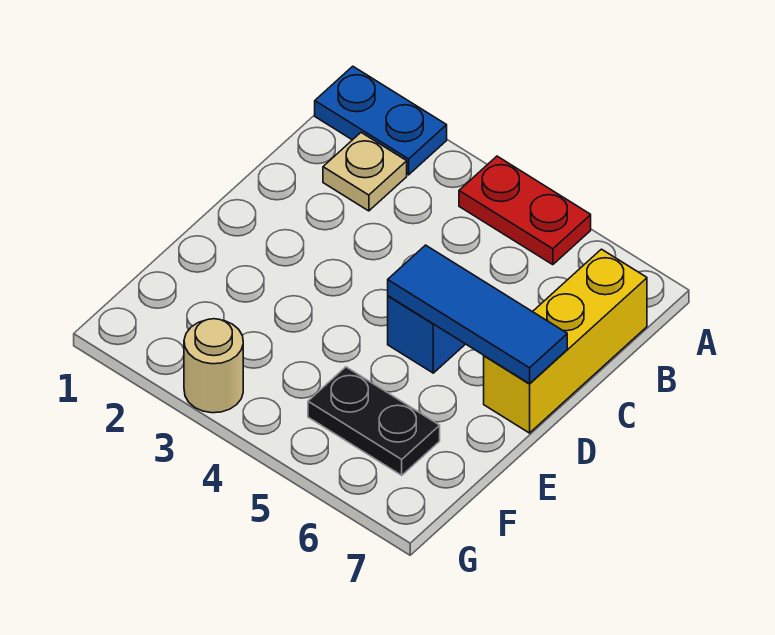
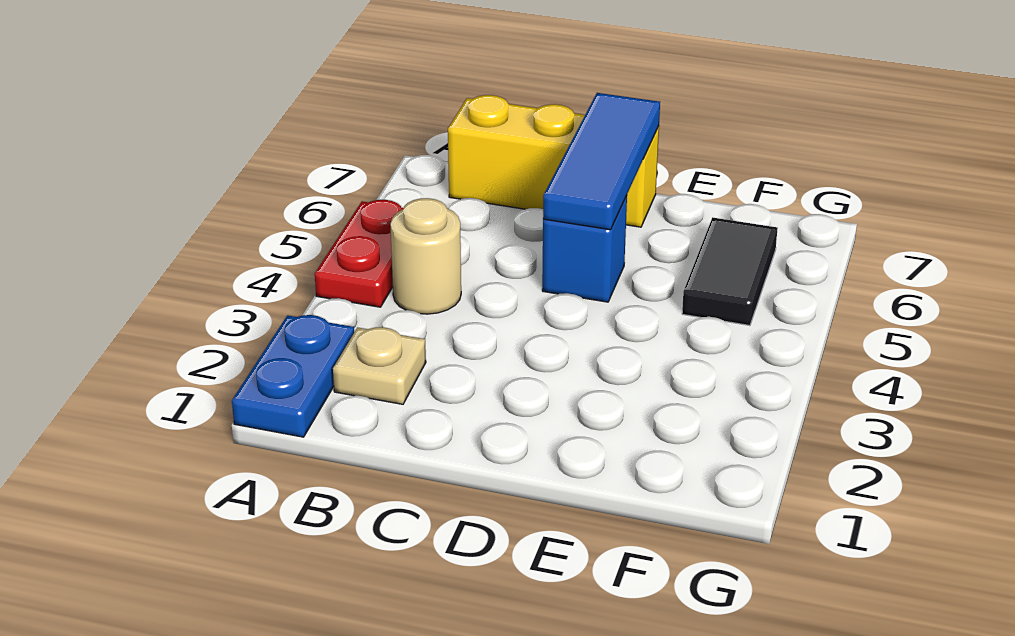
black plate F5:F6 level 1 -> black tile F5:F6 level 1
tan round brick G3 level 1 -> tan round brick B4 level 1

